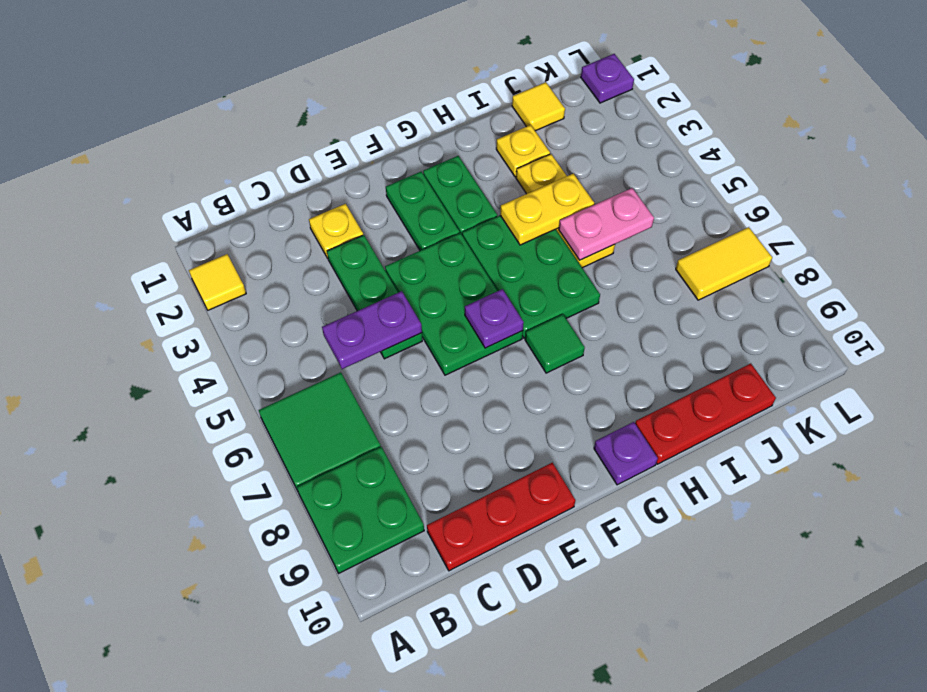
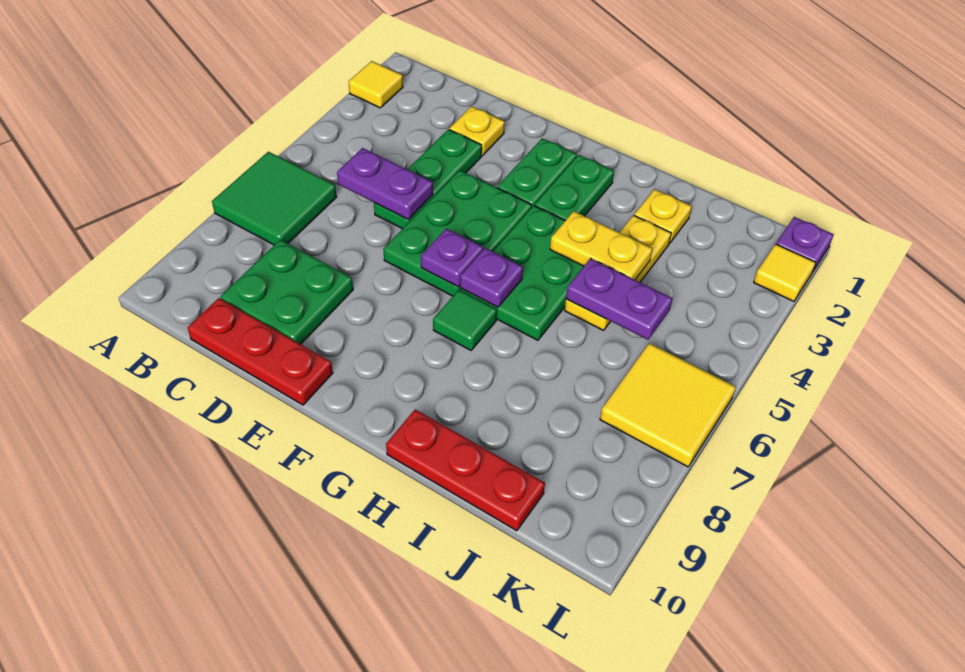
green plate A8:B9 level 1 -> green plate C8:D9 level 1
purple plate G10 level 1 -> purple plate G6 level 2
pink plate I5:J5 level 2 -> purple plate I5:J5 level 2
yellow tile J1 level 1 -> yellow tile L2 level 1
yellow tile K7:L7 level 1 -> yellow tile K6:L7 level 1

